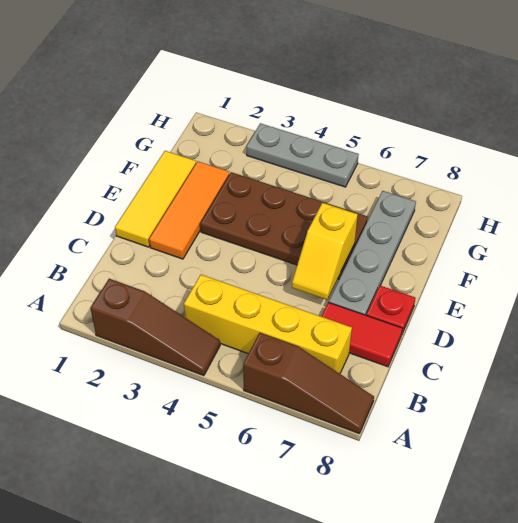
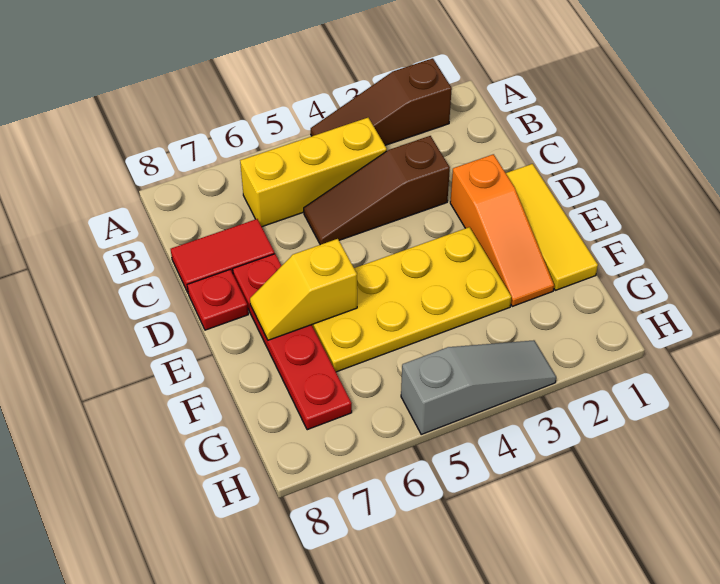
brown slope A6:A8 level 1 top 6 -> brown slope C3:C5 level 1 top 3
yellow brick B4:B7 level 1 -> yellow brick B4:B6 level 1
orange tile D2:F2 level 1 -> orange slope D2:F2 level 1 top D
yellow slope D6:E6 level 2 top E -> yellow slope E6:E7 level 2 top 6
grey plate D7:G7 level 1 -> red plate D7:G7 level 1
brown plate E3:F6 level 1 -> yellow plate E3:F6 level 1
grey plate H3:H5 level 1 -> grey slope H3:H5 level 1 top 5

